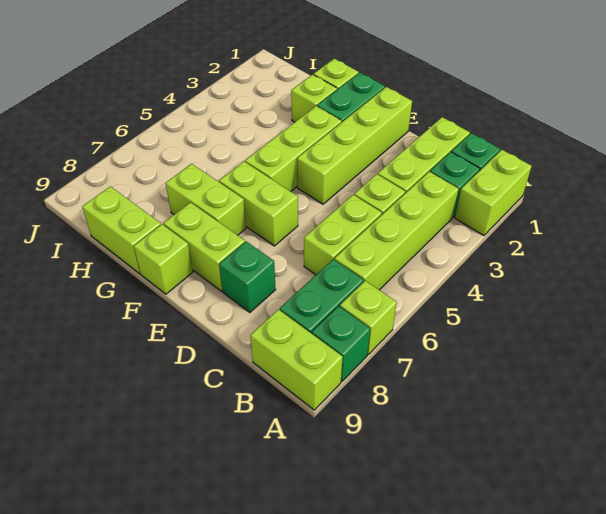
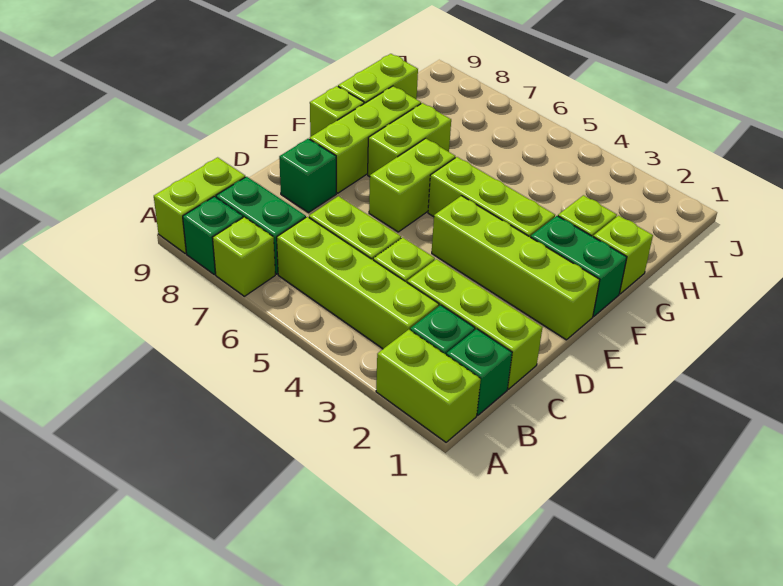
lime brick E8:F8 level 1 -> lime brick E8:G8 level 1

